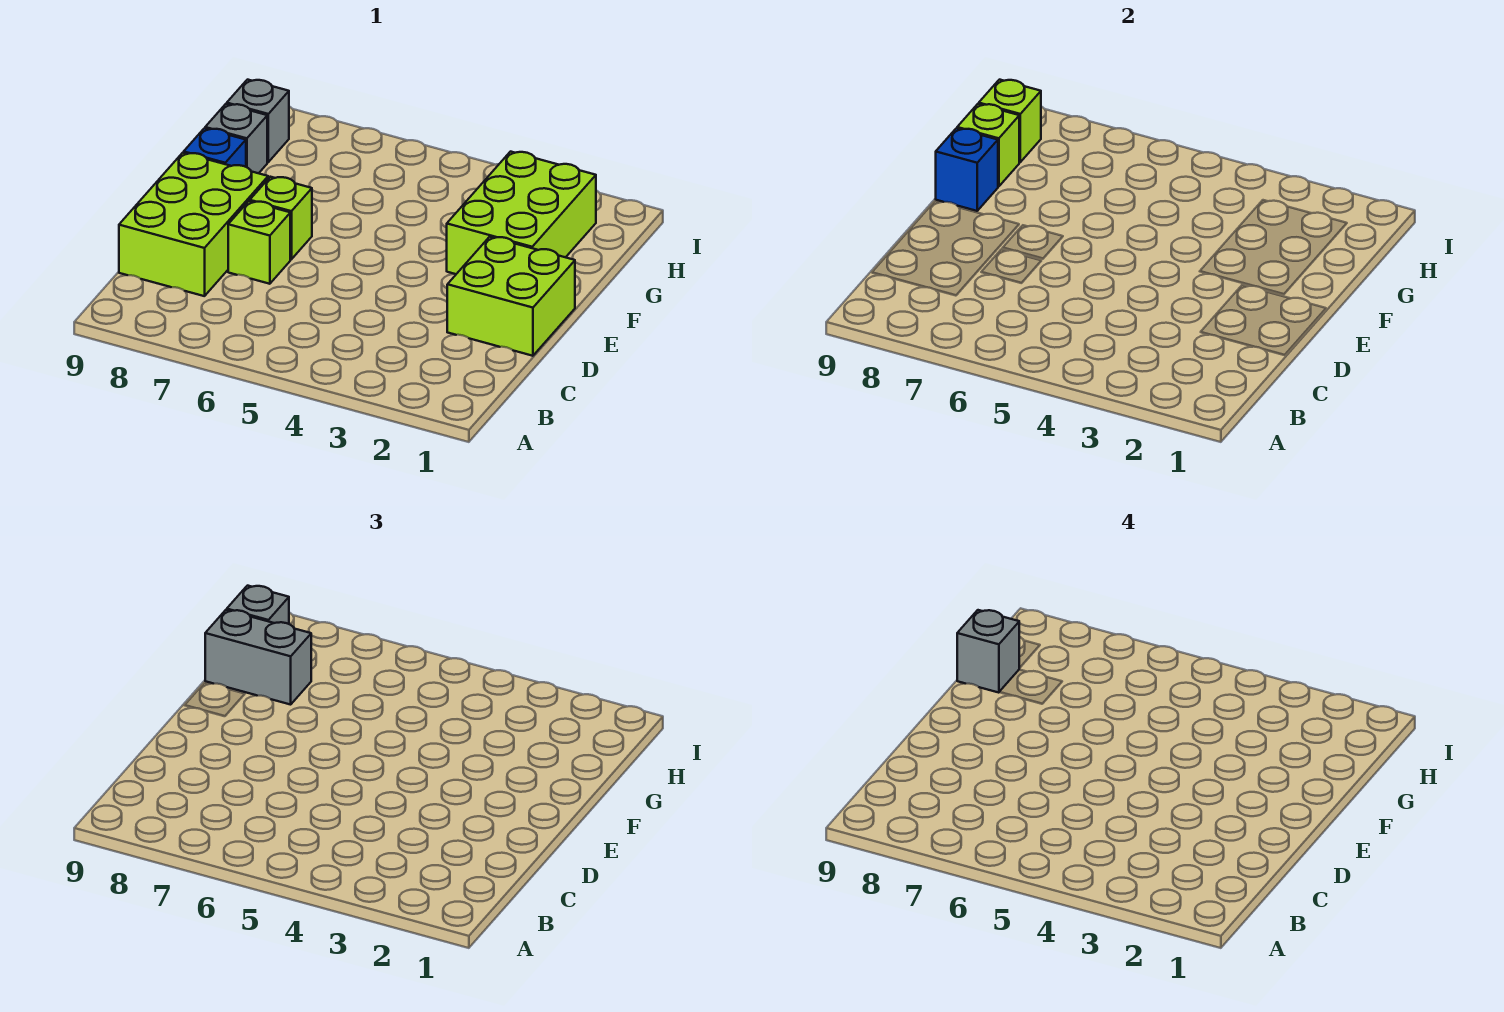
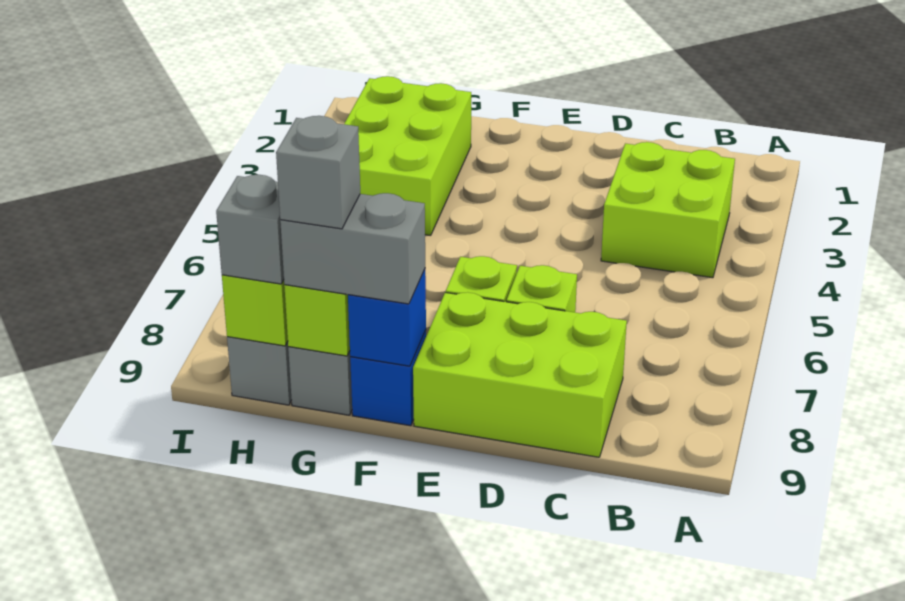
lime brick D1:E2 level 1 -> lime brick B3:C4 level 1
lime brick F2:H3 level 1 -> lime brick G2:H4 level 1
grey brick G8:G9 level 3 -> grey brick F9:G9 level 3

